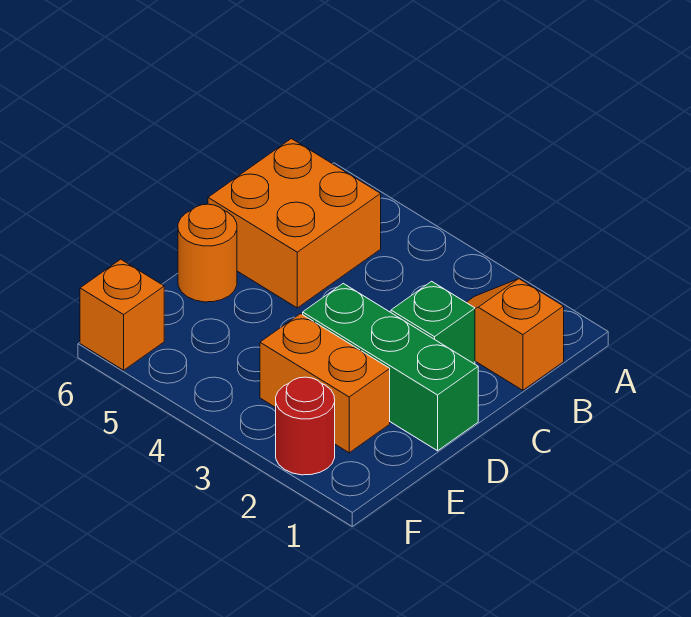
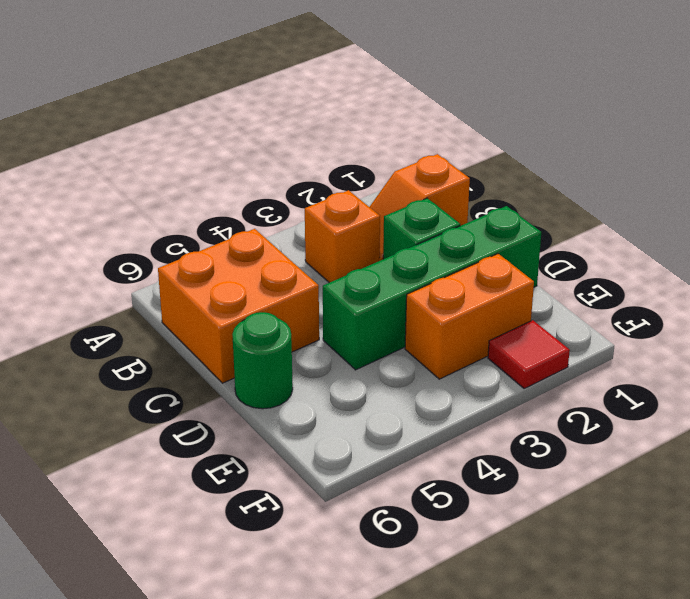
green brick D1:D3 level 1 -> green brick D1:D4 level 1
orange round brick D6 level 1 -> green round brick D6 level 1
red round brick F2 level 1 -> red tile F2 level 1
orange brick F6 level 1 -> orange brick B3 level 1

